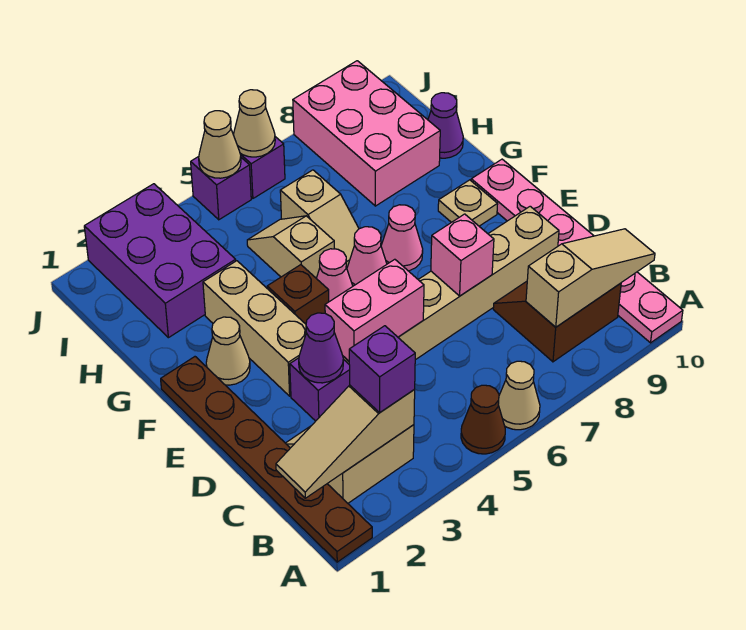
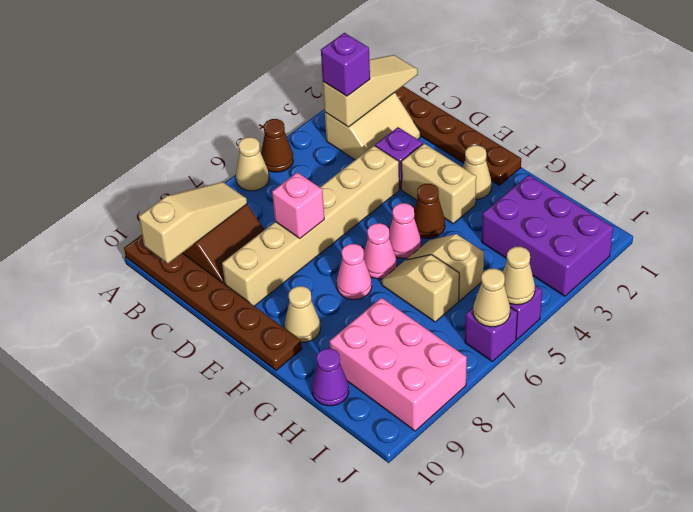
pink plate A10:F10 level 1 -> brown plate A10:F10 level 1
tan slope B8:B10 level 2 top 8 -> tan slope B8:B10 level 2 top 10
purple cone D3 level 2 -> none
pink brick D4:D5 level 2 -> none
tan brick E3:G3 level 1 -> tan brick E3:F3 level 1
brown brick F4 level 1 -> brown cone F4 level 1
tan plate F9 level 1 -> tan cone F9 level 1
tan slope G5:H5 level 1 top G -> tan slope G5:H5 level 1 top H

